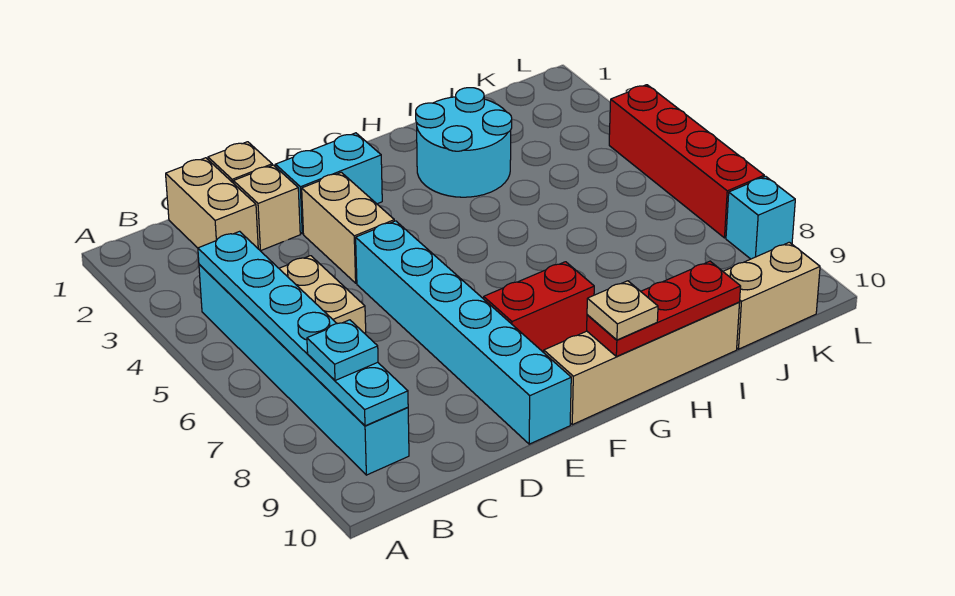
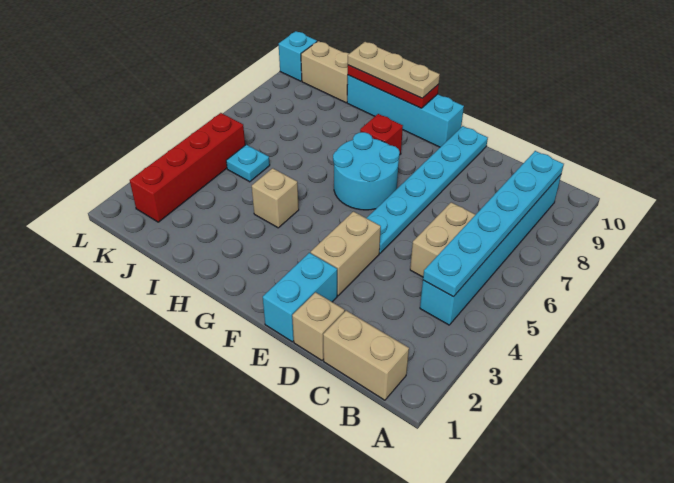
cyan plate B8 level 3 -> cyan plate J5 level 1
tan brick C1:C2 level 1 -> tan brick B1:C1 level 1
tan brick D2 level 1 -> tan brick H4 level 1
cyan brick E2:F2 level 1 -> cyan brick E1:E2 level 1
cyan brick E5:E10 level 1 -> cyan plate E5:E10 level 1
red brick F8:G8 level 1 -> red brick G8 level 1
tan brick F10:I10 level 1 -> cyan brick F10:I10 level 1
tan plate G10 level 3 -> tan plate G10:I10 level 3
cyan round brick H2:I3 level 1 -> cyan round brick F6:G7 level 1
red brick L4:L7 level 1 -> red brick K2:K5 level 1
cyan brick L8 level 1 -> cyan brick L10 level 1

